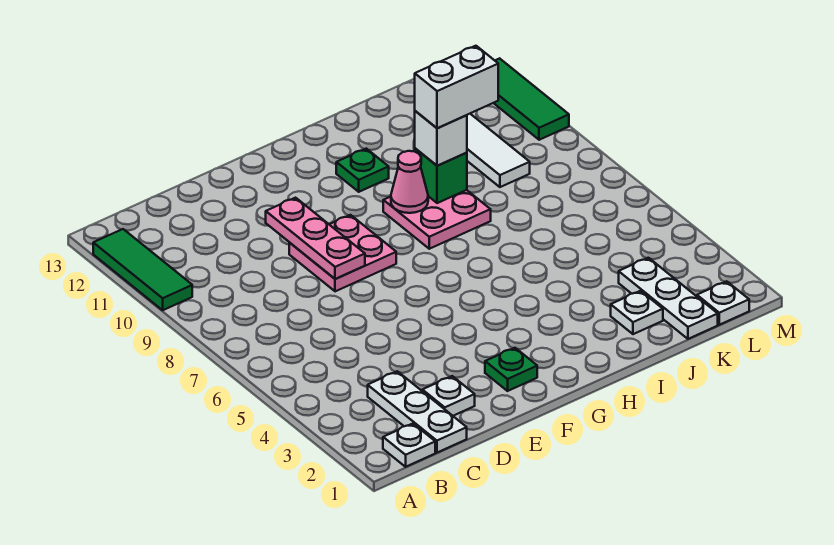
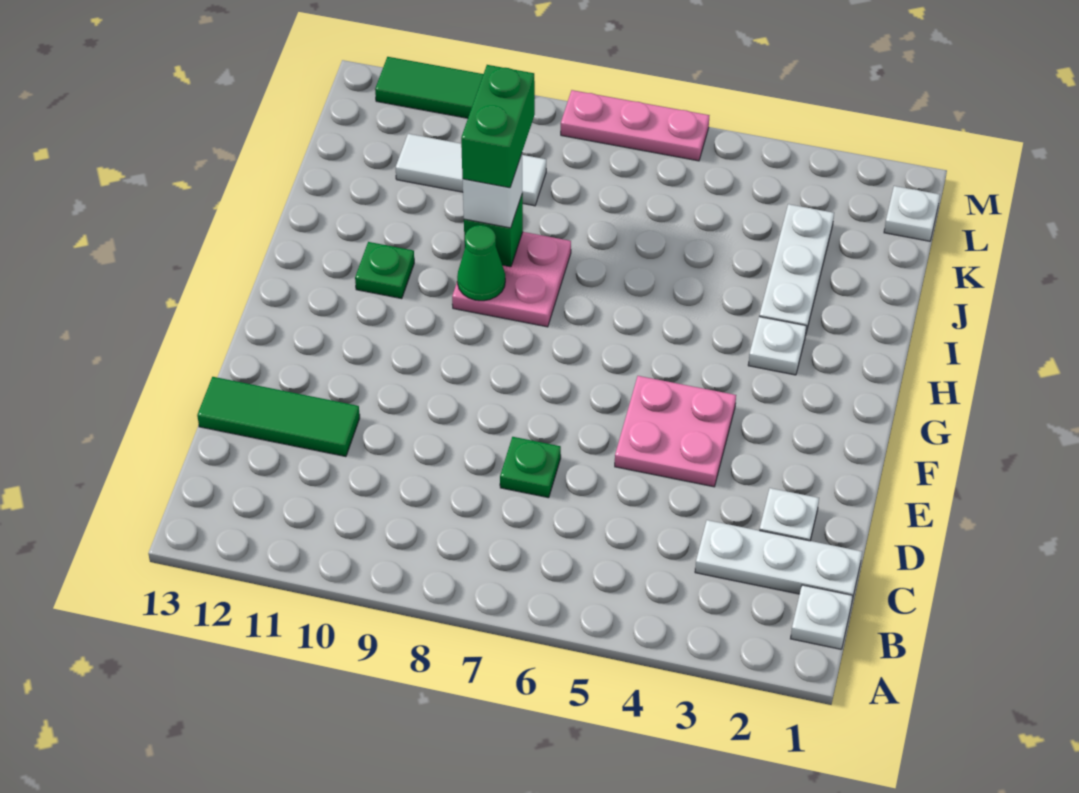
green tile A10:A12 level 1 -> green tile D11:D13 level 1
pink plate E8:F9 level 1 -> pink plate E4:F5 level 1
pink plate E8:E10 level 2 -> pink plate M6:M8 level 1
green plate F2 level 1 -> green plate D7 level 1
pink cone H9 level 2 -> green cone H9 level 2
white brick I9:J9 level 4 -> green brick I9:J9 level 4
white plate J2 level 1 -> white plate H3 level 1
white plate K1:K3 level 1 -> white plate I3:K3 level 1

